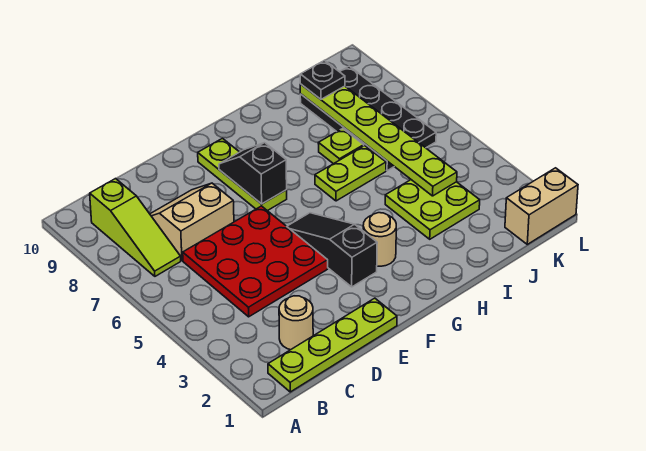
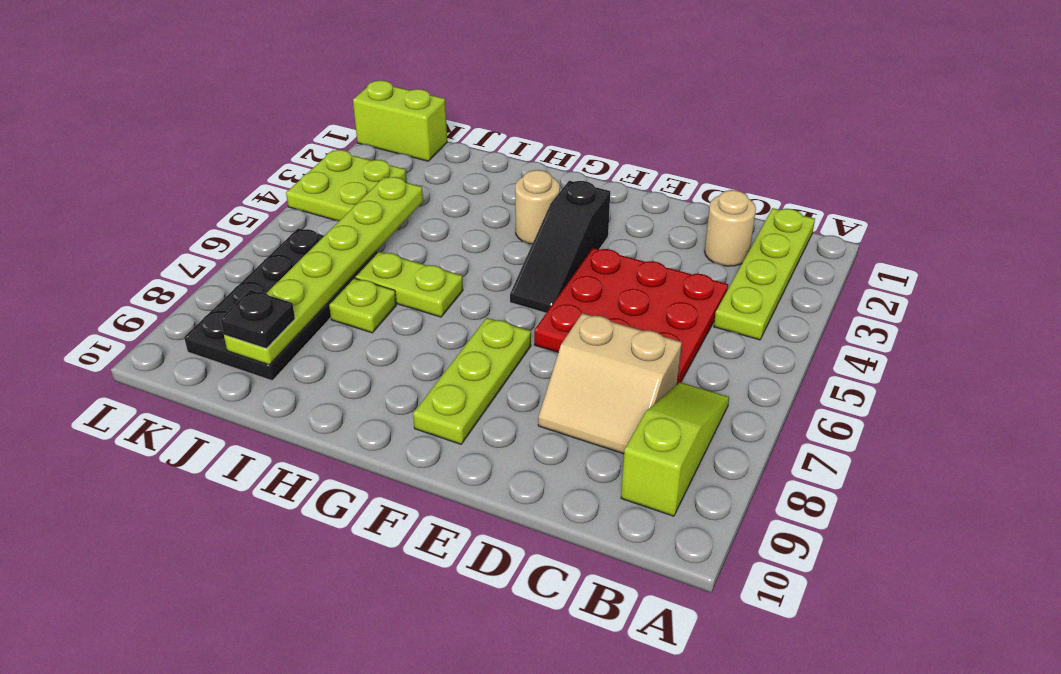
lime plate B1:E1 level 1 -> lime plate B1:B4 level 1
black slope F7:F8 level 2 top 7 -> none
lime plate I3:J4 level 1 -> lime plate K3:L4 level 1
tan brick K1:L1 level 1 -> lime brick K1:L1 level 1

